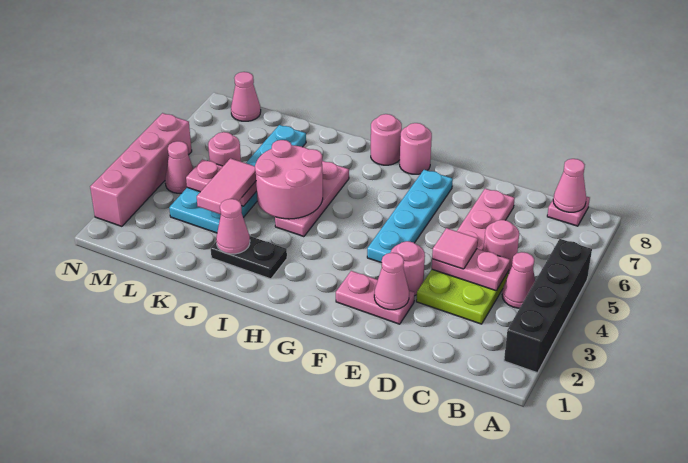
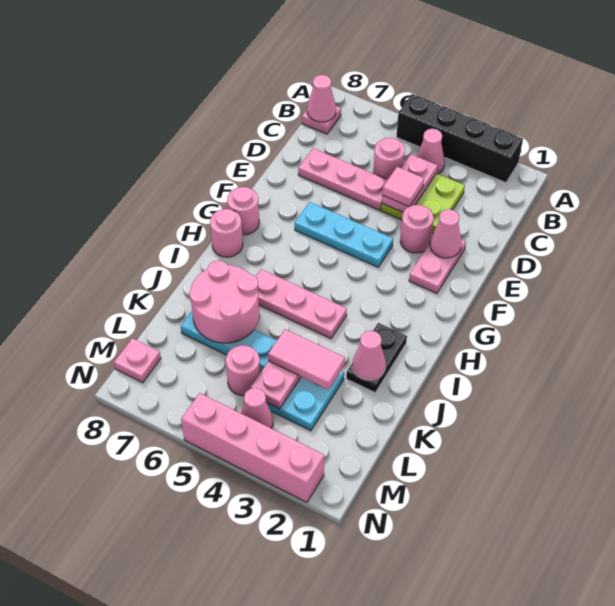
cyan plate F4:F7 level 1 -> cyan plate F4:F6 level 1
pink round brick I4:J5 level 2 -> pink round brick J6:K7 level 2
pink cone M8 level 1 -> pink plate M8 level 1

